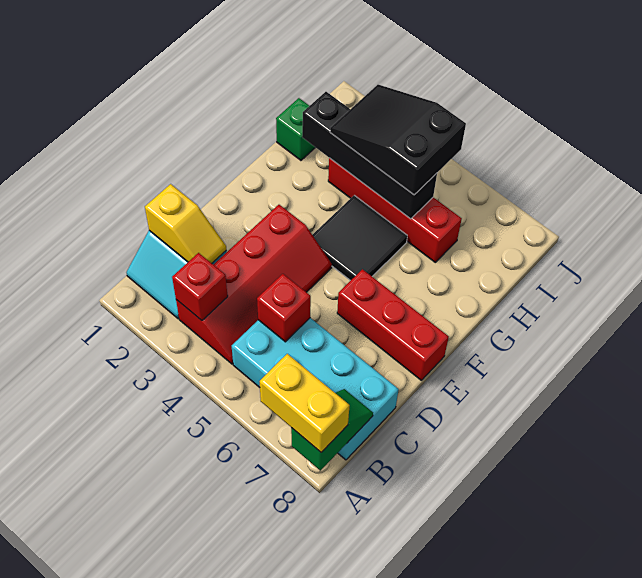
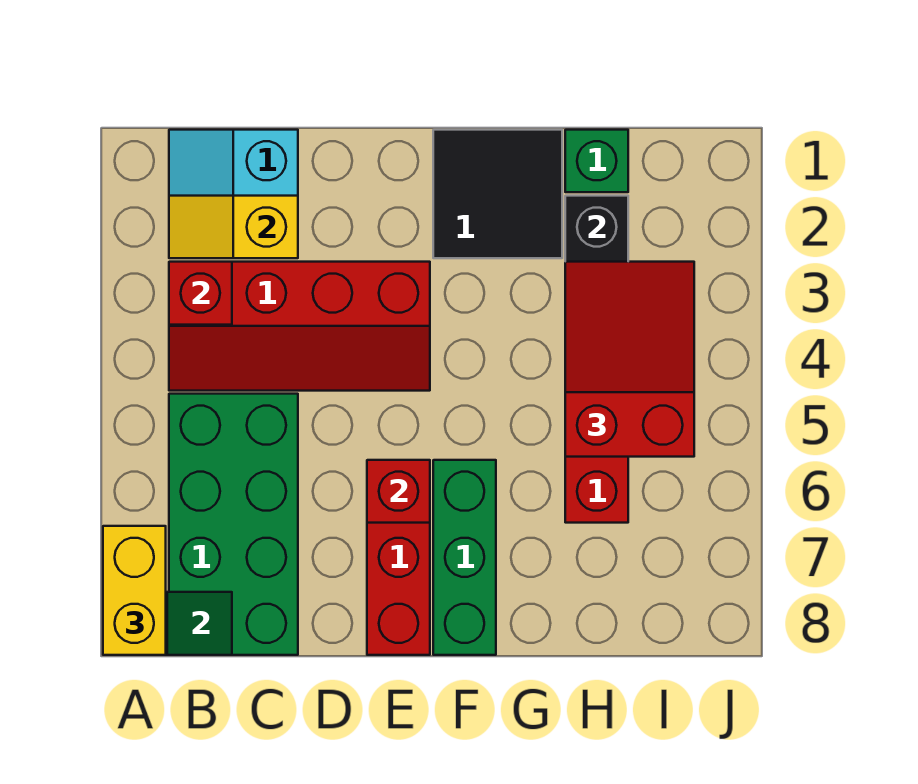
cyan brick B5:C8 level 1 -> green brick B5:C8 level 1
yellow slope C1:C2 level 2 top 1 -> yellow slope B2:C2 level 2 top C
red brick C5 level 2 -> red brick E6 level 2
black tile F4:G5 level 1 -> black tile F1:G2 level 1
none -> green brick F6:F8 level 1
black slope H3:I5 level 3 top 5 -> red slope H3:I5 level 3 top 5

